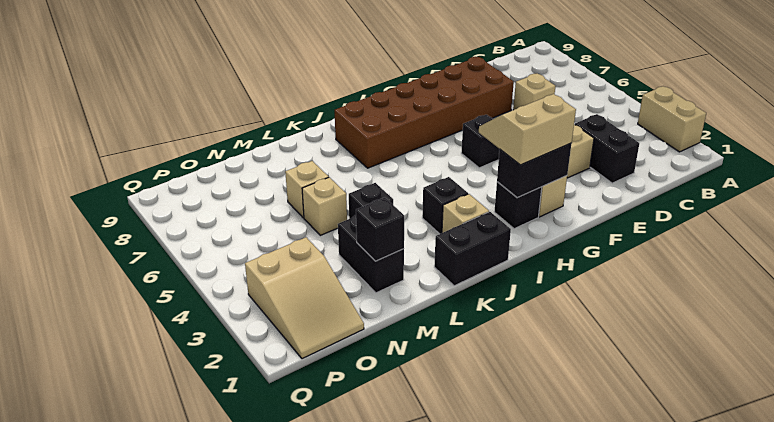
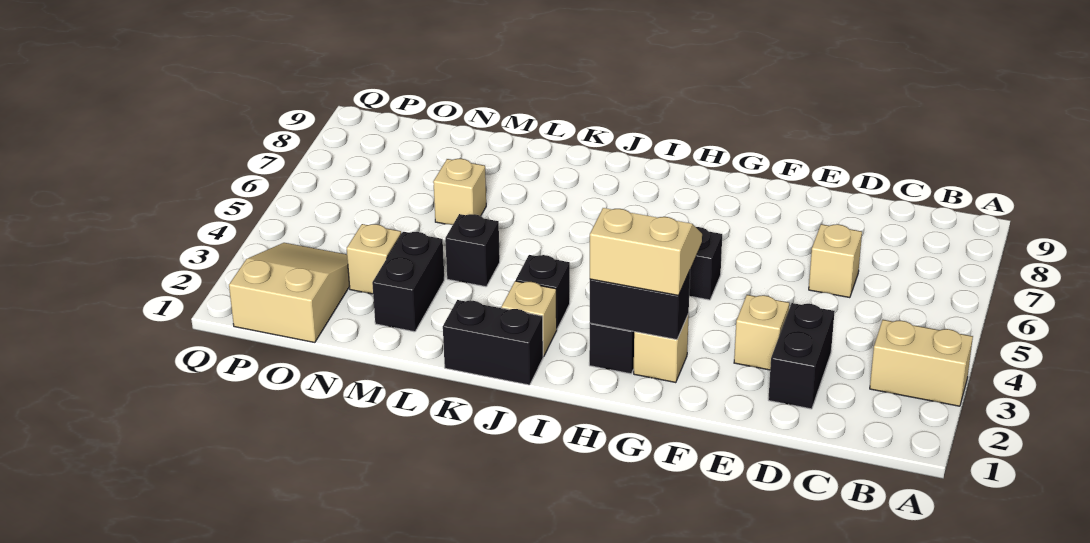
tan brick A2:A3 level 1 -> tan brick A3:B3 level 1
brown brick E7:J8 level 1 -> none
black brick M2 level 2 -> none
tan brick M5 level 1 -> tan brick N3 level 1
tan slope O1:P3 level 1 top 3 -> tan slope O1:P3 level 1 top 1

